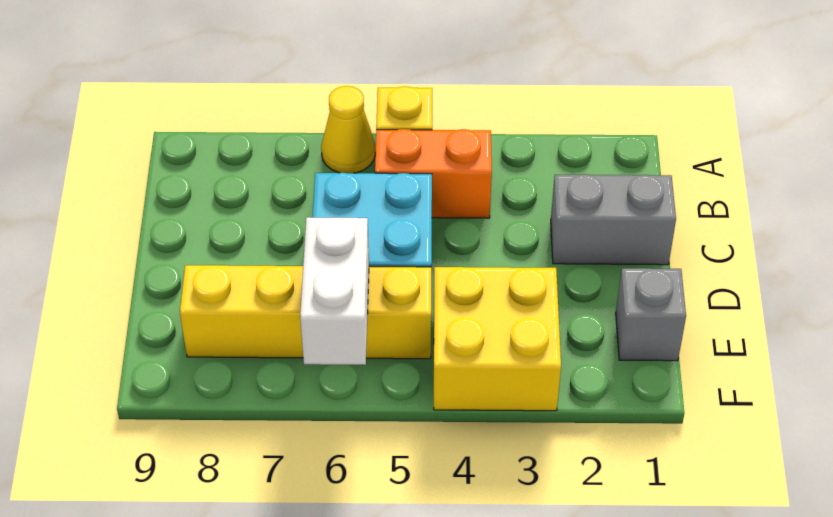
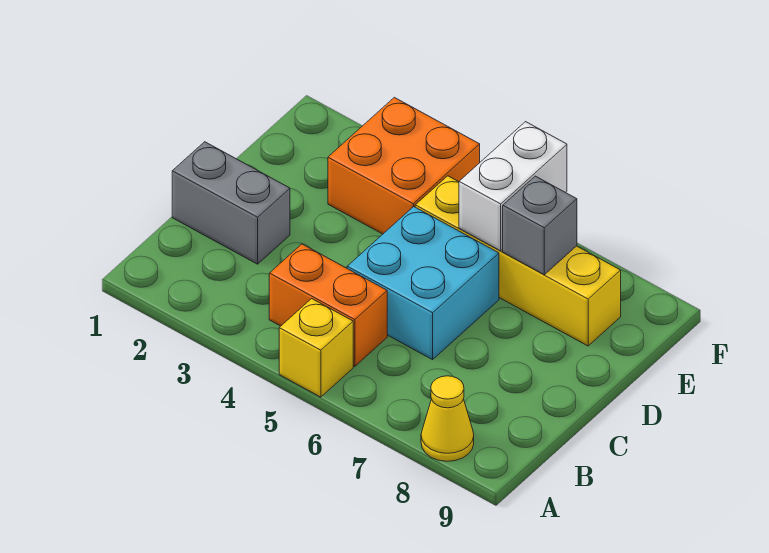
yellow cone A6 level 1 -> yellow cone A8 level 1
grey brick E1 level 1 -> grey brick E7 level 2
yellow brick E3:F4 level 1 -> orange brick E3:F4 level 1

